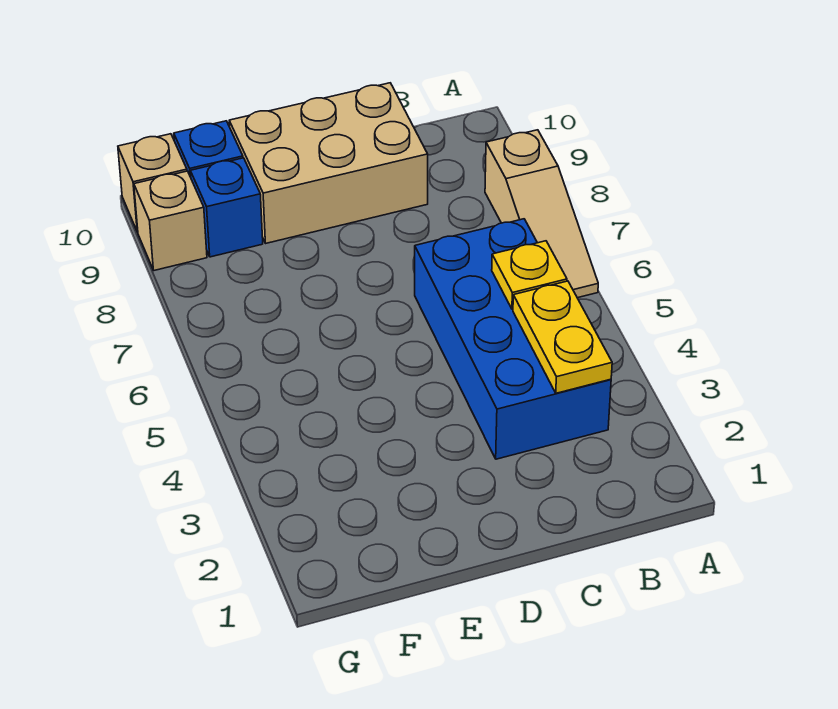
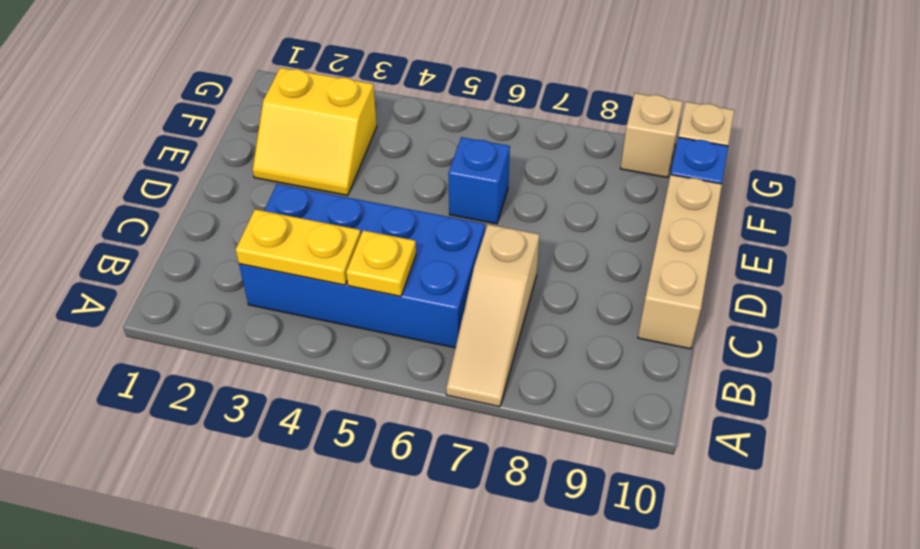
tan slope A6:A8 level 1 top 8 -> tan slope A7:C7 level 1 top C
tan brick C9:E10 level 1 -> tan brick C10:E10 level 1
none -> yellow slope E2:F3 level 1 top F
blue brick F9 level 1 -> blue brick E6 level 1

